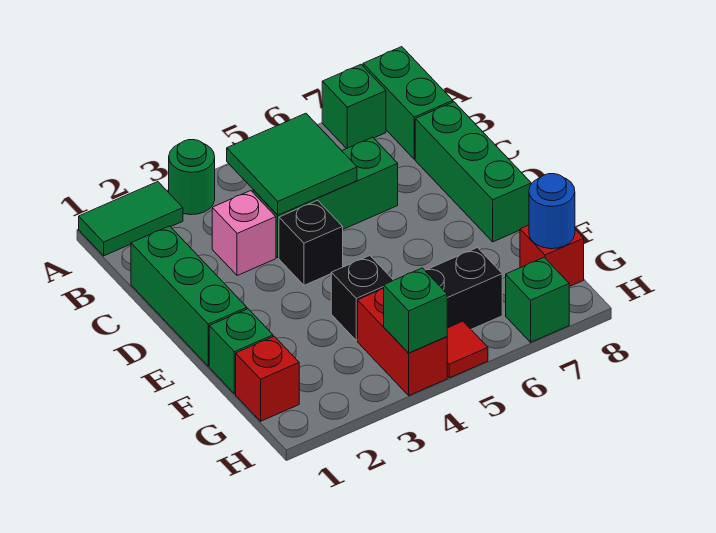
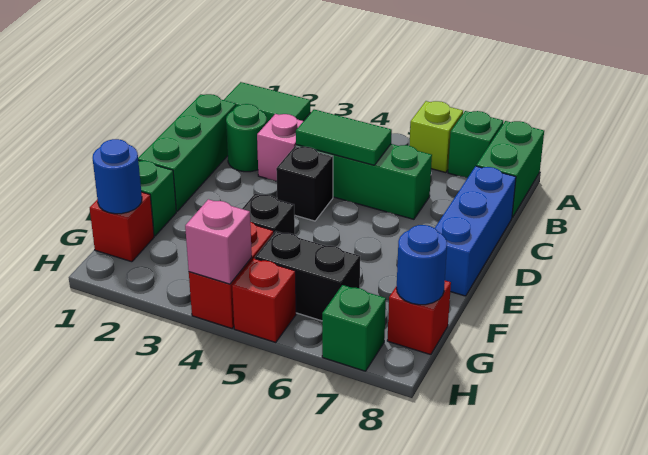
green round brick A3 level 1 -> green round brick C2 level 1
none -> lime brick A6 level 1
green tile B4:C5 level 2 -> green tile C4:C5 level 2
green brick C8:E8 level 1 -> blue brick C8:E8 level 1
none -> blue round brick G1 level 2
green brick H4 level 2 -> pink brick H4 level 2
red tile H5 level 1 -> red brick H5 level 1

